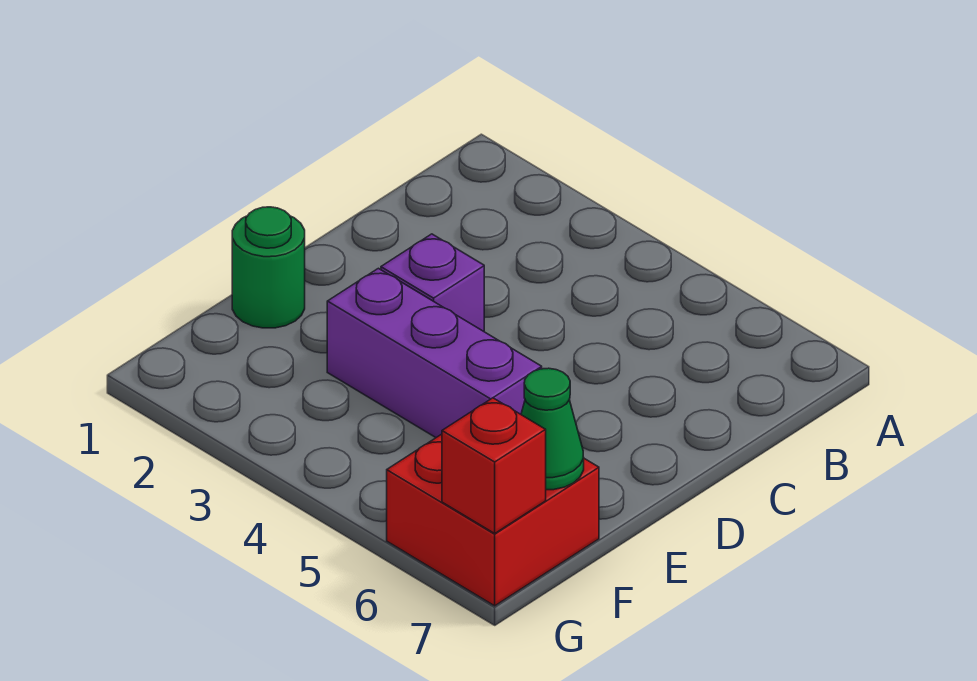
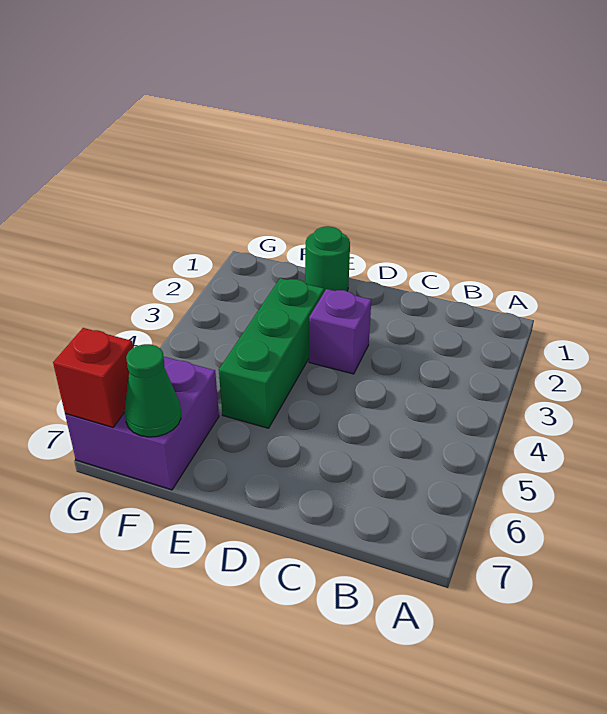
purple brick E3:E5 level 1 -> green brick E3:E5 level 1
red brick F6:G7 level 1 -> purple brick F6:G7 level 1

